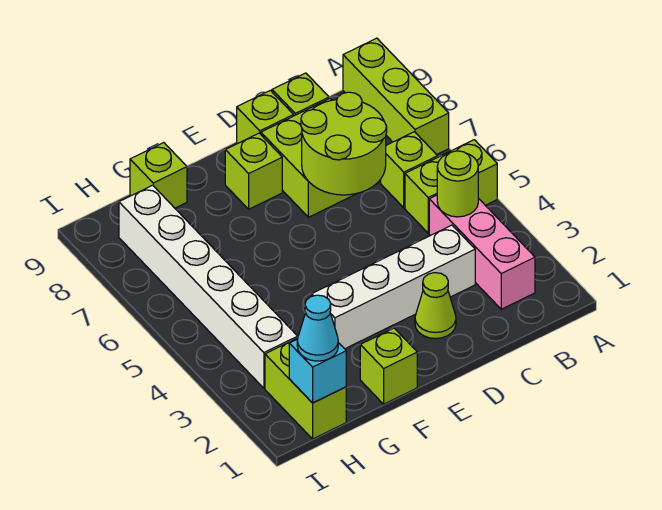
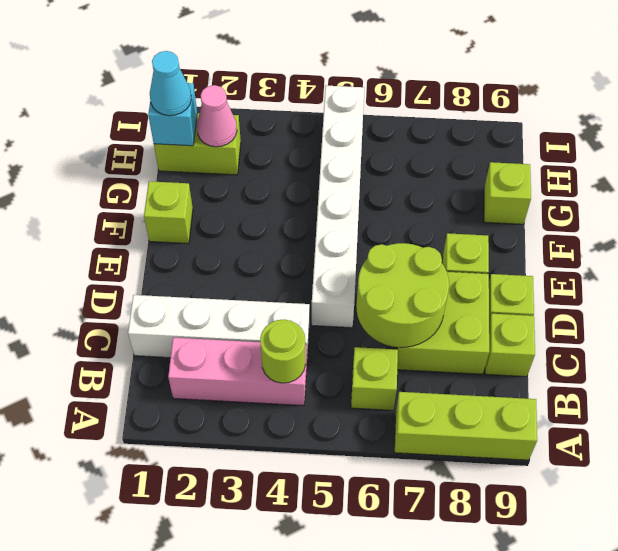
lime brick A5:B5 level 1 -> none
white brick C3:F3 level 1 -> white brick C1:C4 level 1
lime cone D2 level 1 -> none
none -> pink cone H2 level 2
white brick H3:H8 level 1 -> white brick D5:I5 level 1

